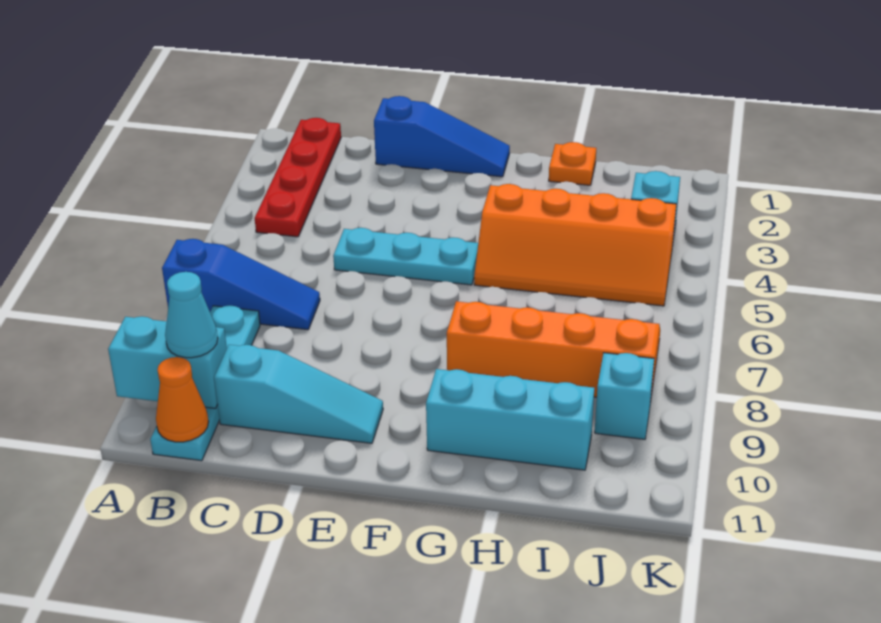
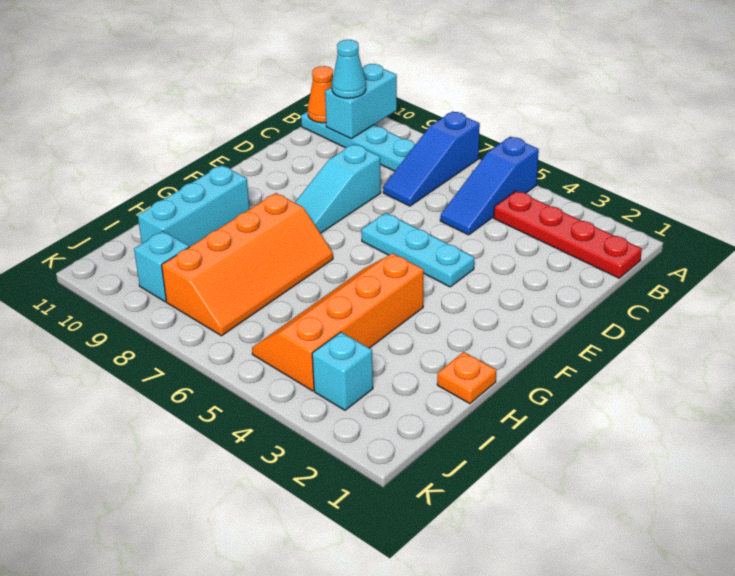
cyan slope C10:E10 level 1 top C -> cyan slope D8:F8 level 1 top D
blue slope D1:F1 level 1 top D -> blue slope A5:C5 level 1 top A
cyan plate D5:F5 level 1 -> cyan plate E4:E6 level 1

